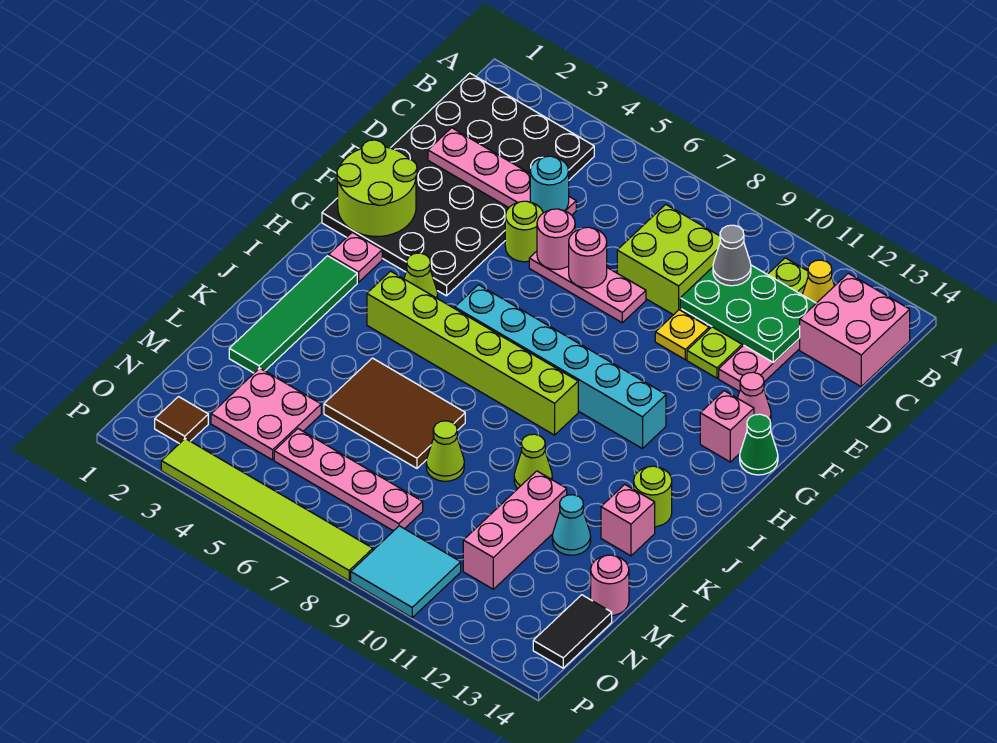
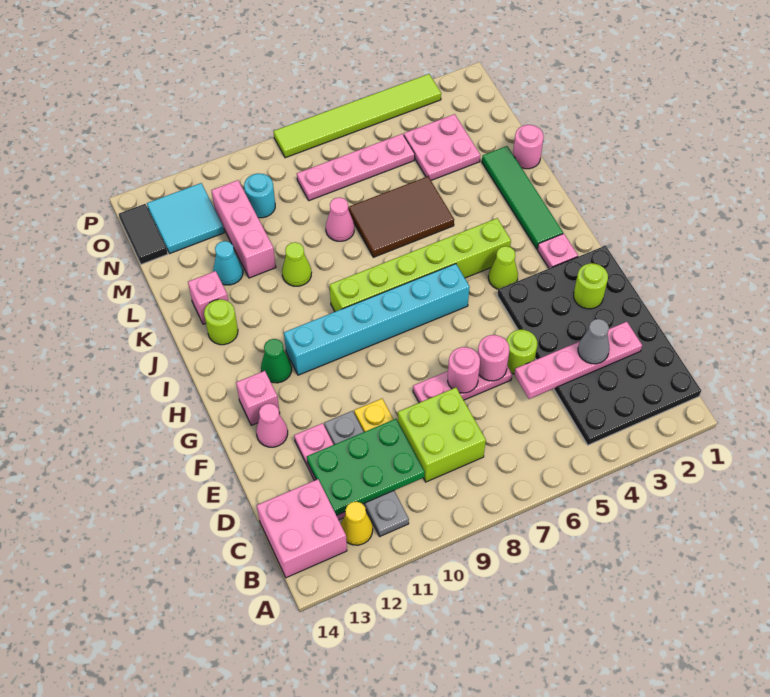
lime plate B11:E11 level 1 -> grey plate B11:E11 level 1
grey cone C10 level 3 -> grey cone D3 level 3
cyan round brick D5 level 3 -> cyan round brick N10 level 1
lime round brick F1:G2 level 2 -> lime round brick F2 level 2
green cone G14 level 1 -> green cone H12 level 1
lime cone L8 level 1 -> pink cone L8 level 1
pink round brick M14 level 1 -> pink round brick L1 level 1
brown tile O2 level 1 -> none
cyan tile O9:P10 level 1 -> cyan tile N12:O13 level 1

